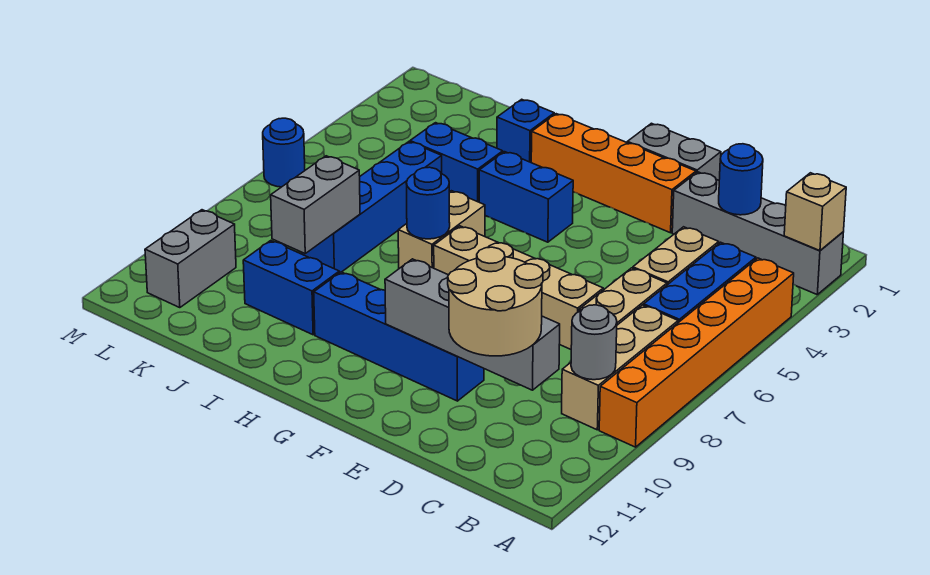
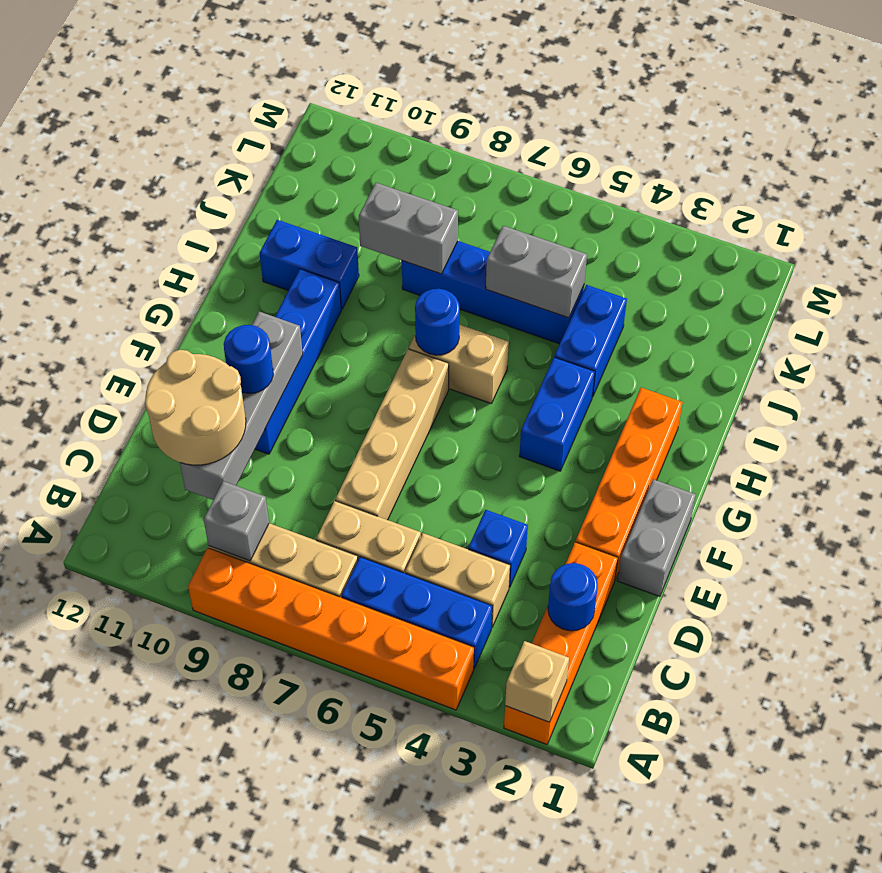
grey brick A2:D2 level 1 -> orange brick A2:D2 level 1
grey round brick B9 level 2 -> grey brick B9 level 2
blue brick I2 level 1 -> blue brick D4 level 1
blue brick I10:J10 level 1 -> blue brick I10:I11 level 1
grey brick L10:L11 level 1 -> grey brick J5:J6 level 2
blue round brick M6 level 1 -> blue round brick E10 level 3

